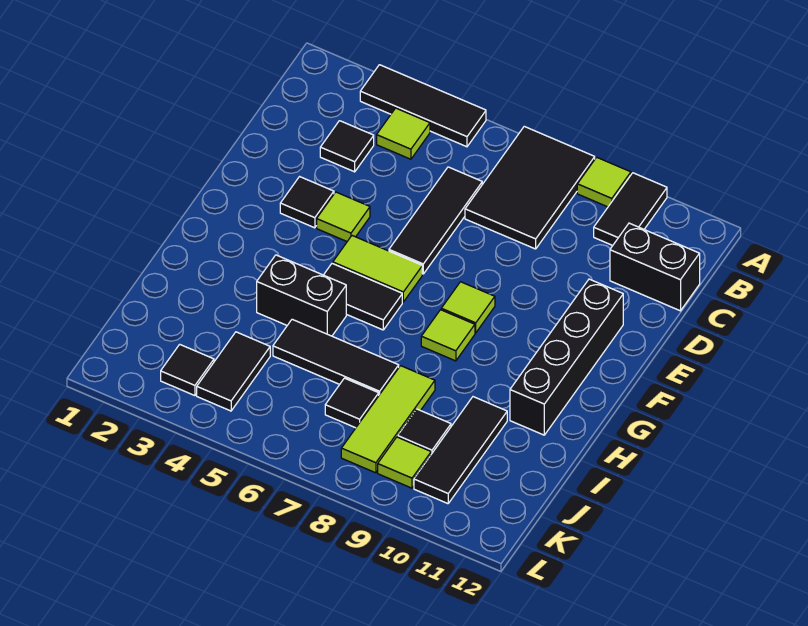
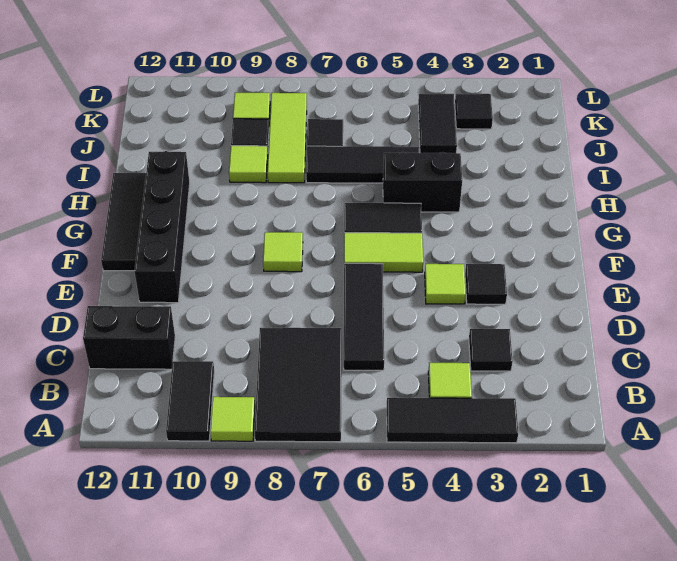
lime tile G8 level 1 -> lime tile I9 level 1
black tile I10:K10 level 1 -> black tile F12:H12 level 1

